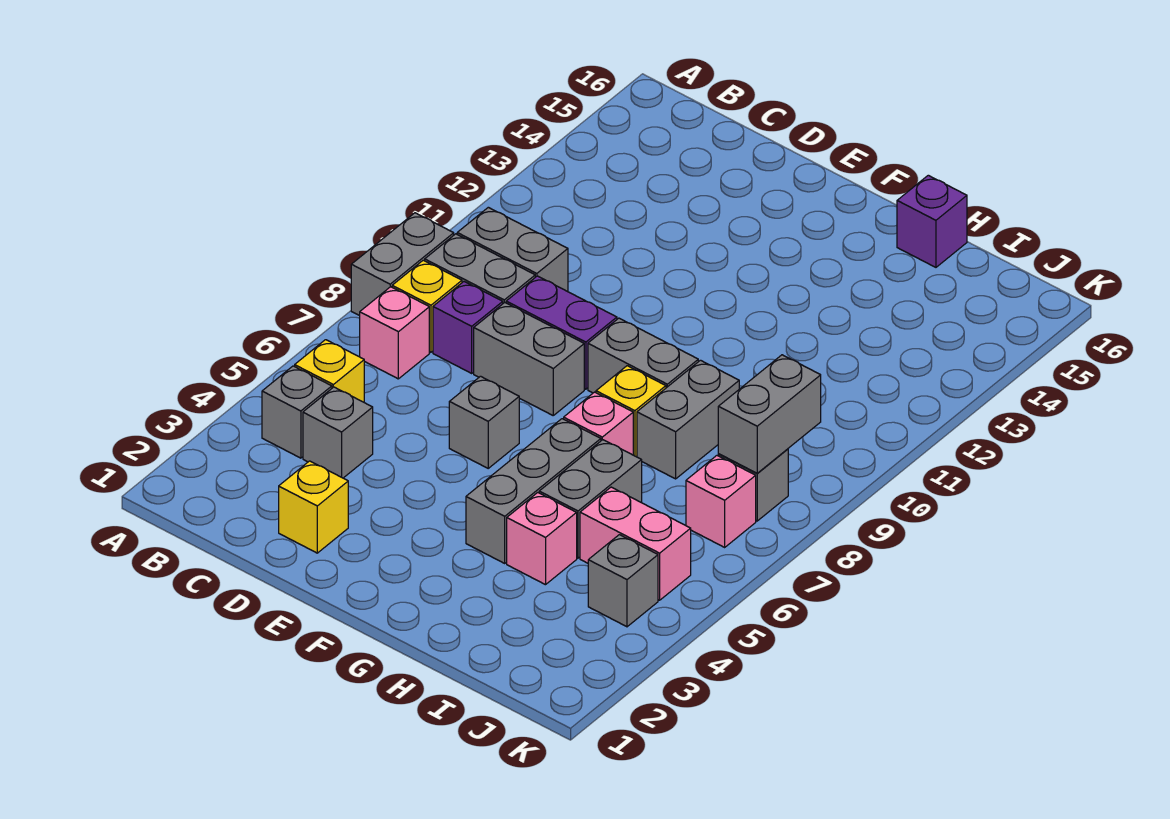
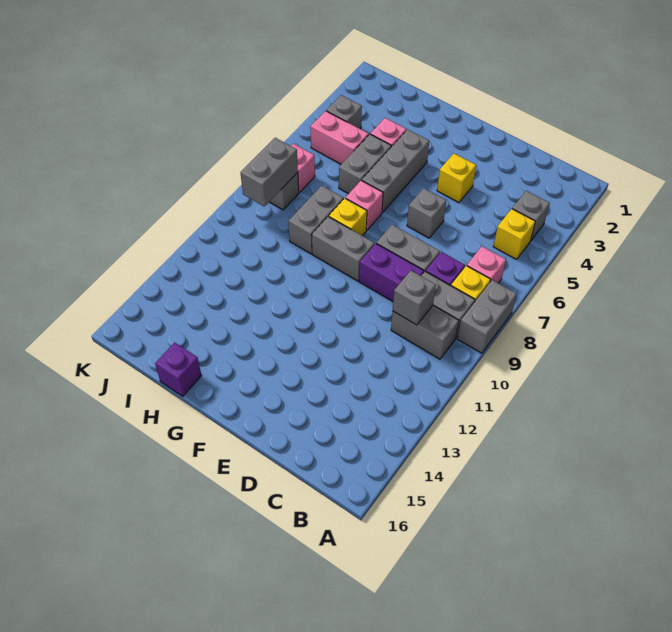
grey brick C4 level 1 -> grey brick C10 level 2
yellow brick D2 level 1 -> yellow brick E4 level 1

